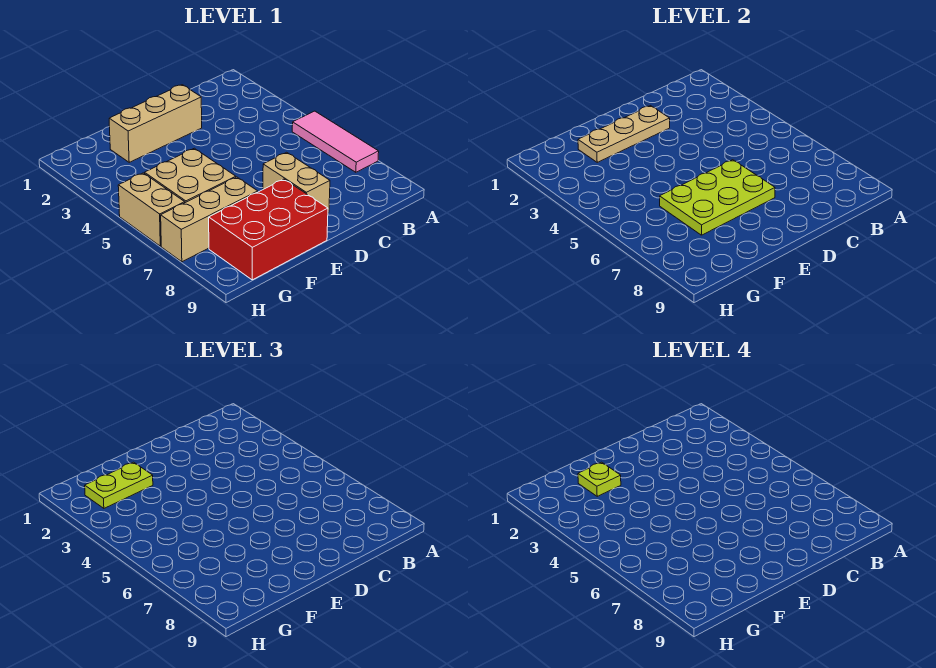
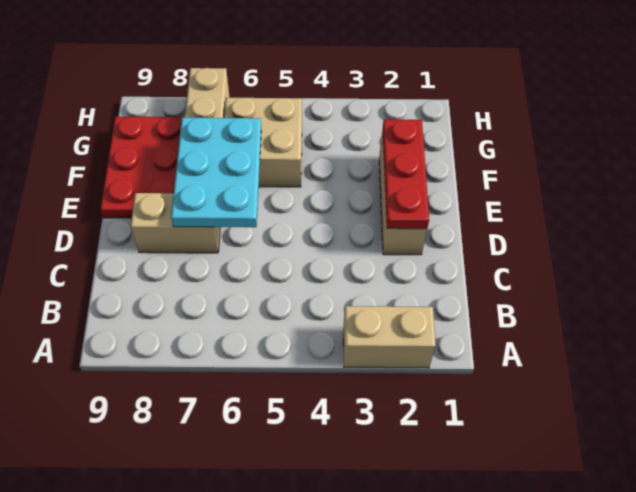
pink tile A5:A7 level 1 -> none
tan plate D2:F2 level 2 -> red plate D2:F2 level 2
lime plate D6:F7 level 2 -> cyan plate D6:F7 level 2
red brick E8:G9 level 1 -> red plate E8:G9 level 1
lime plate F2:G2 level 3 -> none
lime plate F2 level 4 -> none
tan brick H5:H6 level 1 -> tan brick A2:A3 level 1

